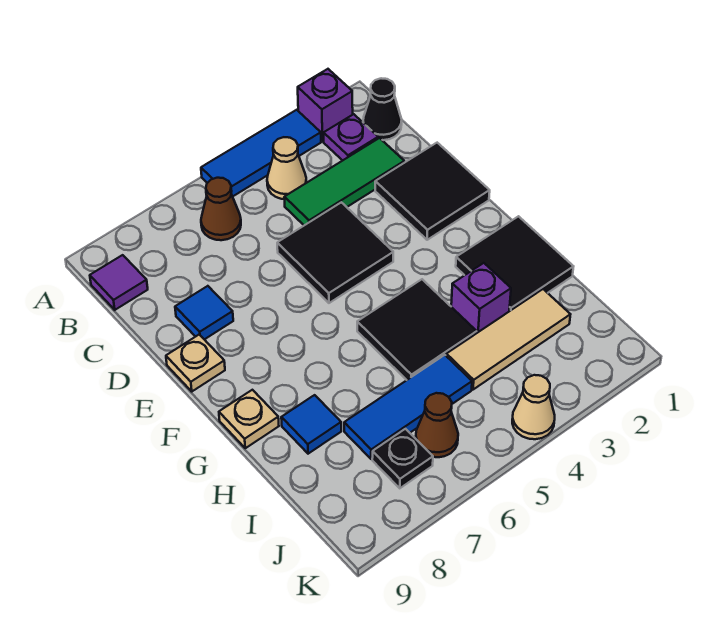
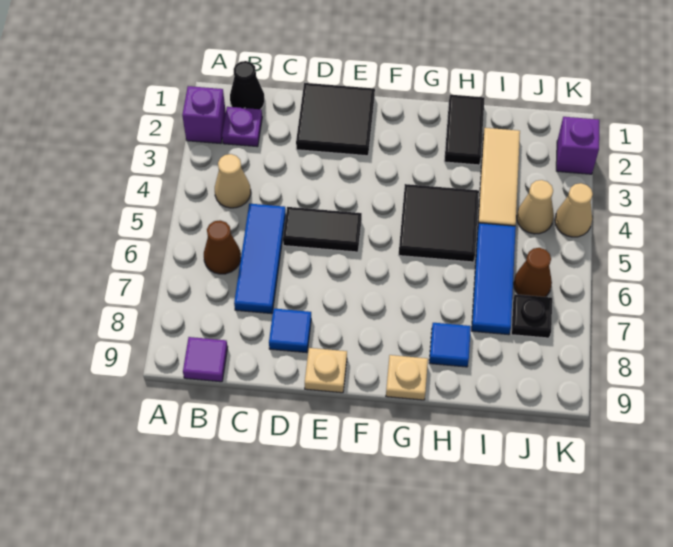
blue tile A3:A5 level 1 -> blue tile C5:C7 level 1
green tile C2:C4 level 1 -> none
black tile D4:E5 level 1 -> black tile D5:E5 level 1
black tile G1:H2 level 1 -> black tile H1:H2 level 1
purple brick H3 level 1 -> purple brick K2 level 1
none -> tan cone J4 level 1

